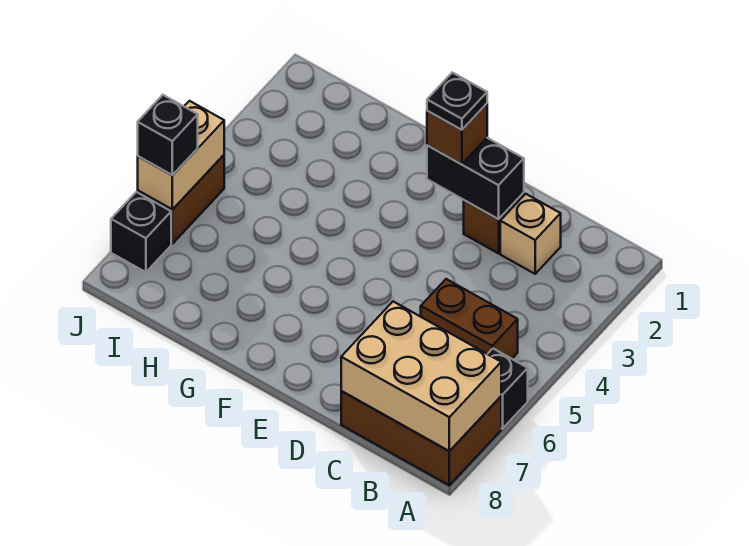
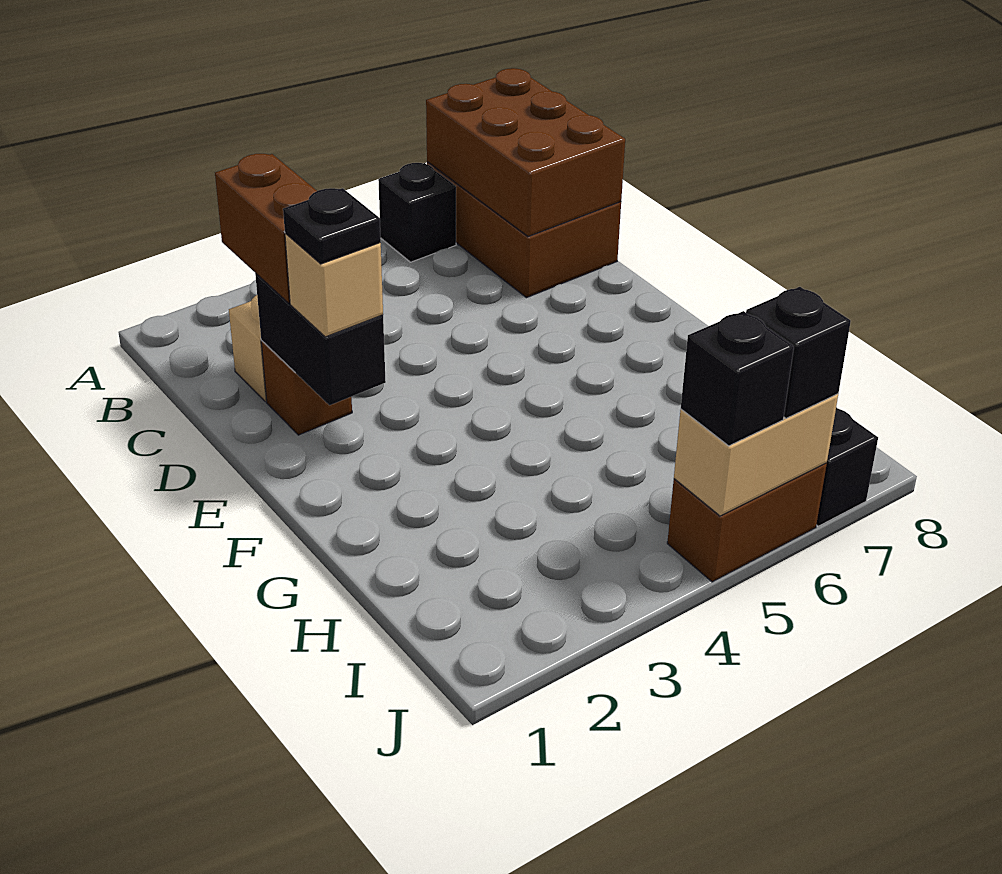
tan brick A7:C8 level 2 -> brown brick A7:C8 level 2
brown brick B5:C5 level 1 -> brown brick C2:D2 level 3
brown brick E2 level 3 -> tan brick E2 level 3
none -> black brick J5 level 3

